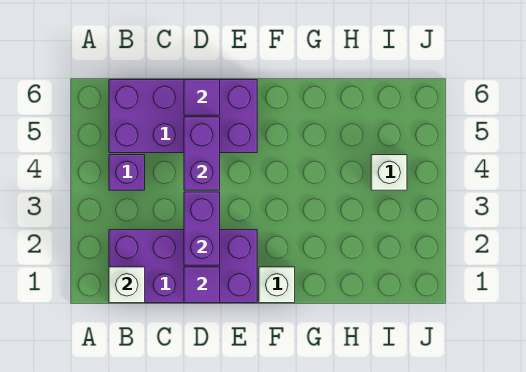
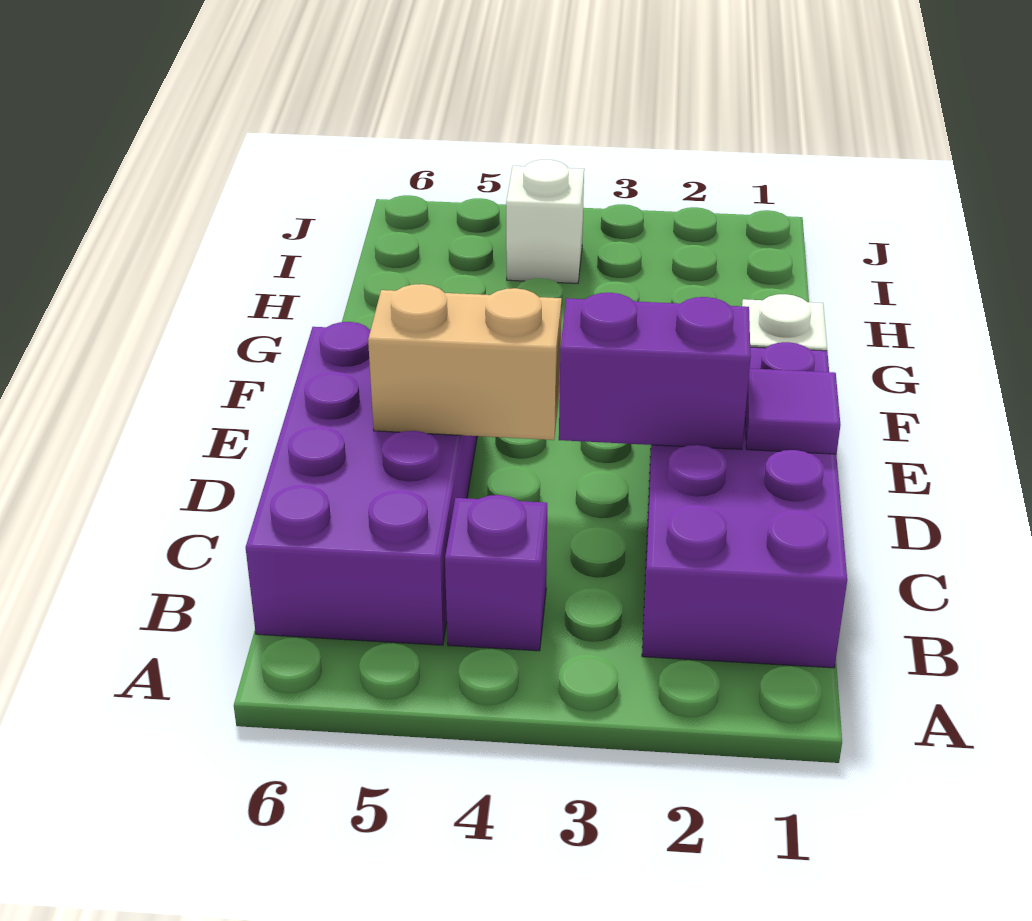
white brick B1 level 2 -> none
purple brick D4:D5 level 2 -> tan brick D4:D5 level 2
purple tile D6 level 2 -> none

